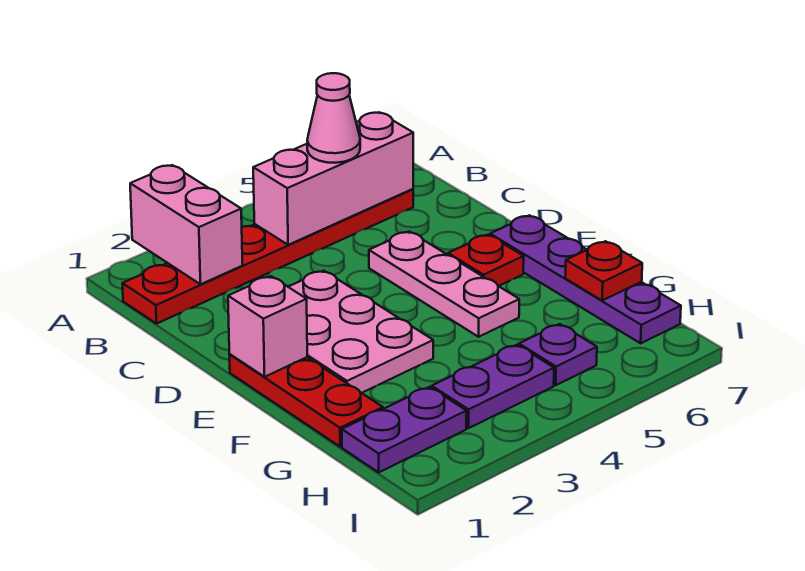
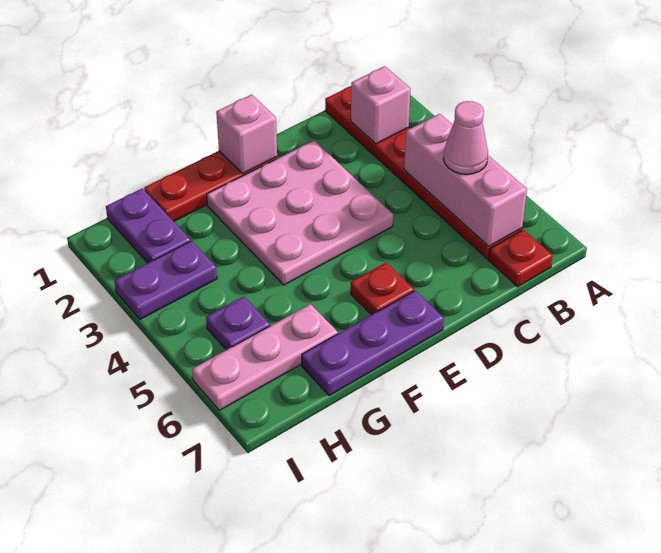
pink brick A2:B2 level 2 -> pink brick B2 level 2
pink plate D2:F3 level 1 -> pink plate D2:F4 level 1
pink plate D5:F5 level 1 -> pink plate G6:I6 level 1
purple plate E7:H7 level 1 -> purple plate E7:G7 level 1
red plate G7 level 2 -> red plate B7 level 1
purple plate H3:H4 level 1 -> purple plate H3:I3 level 1

